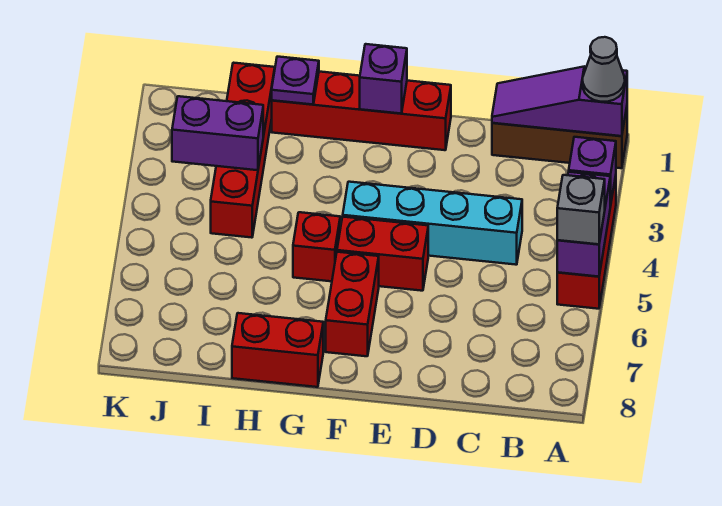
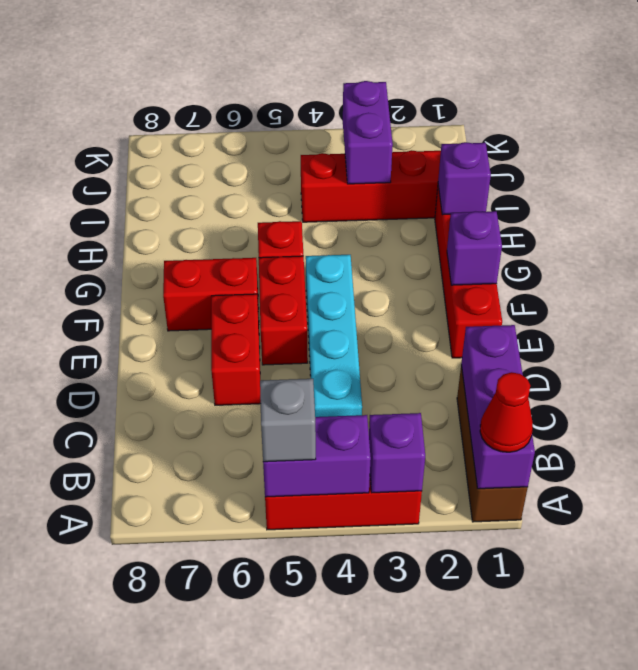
purple slope A1:C1 level 2 top A -> purple brick A1:C1 level 2
grey cone A1 level 3 -> red cone A1 level 3
red brick G8:H8 level 1 -> red brick D6:E6 level 1
purple plate H1 level 2 -> purple brick H1 level 2

